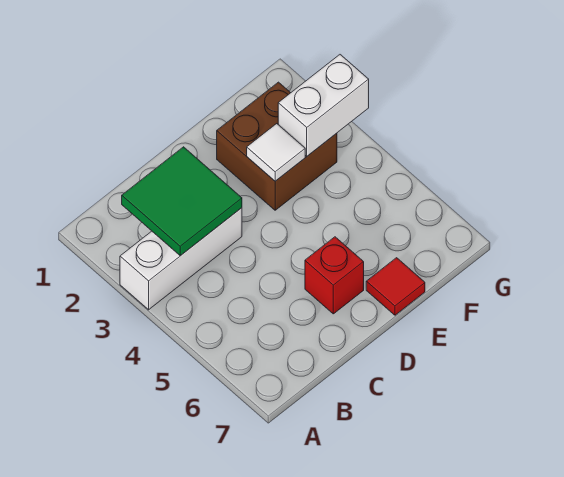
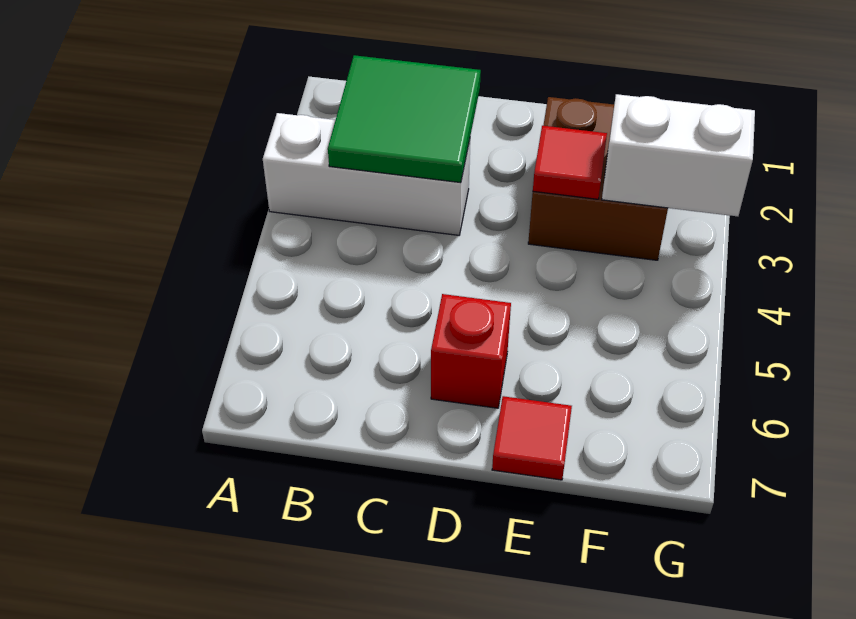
white tile E3 level 2 -> red tile E3 level 2

